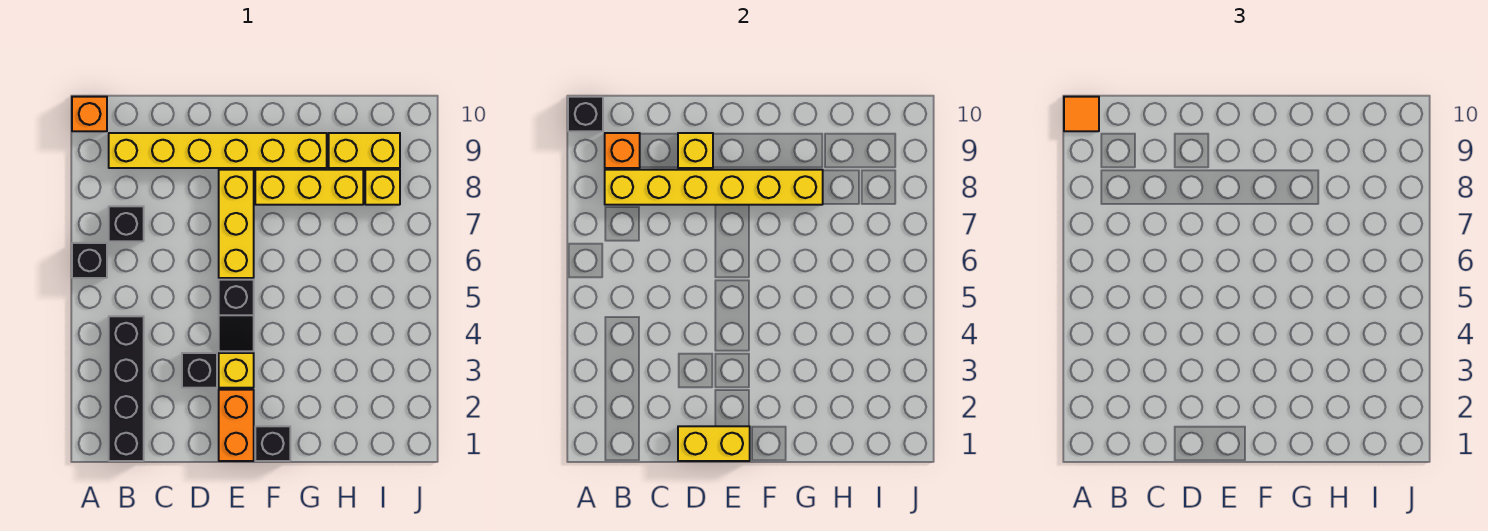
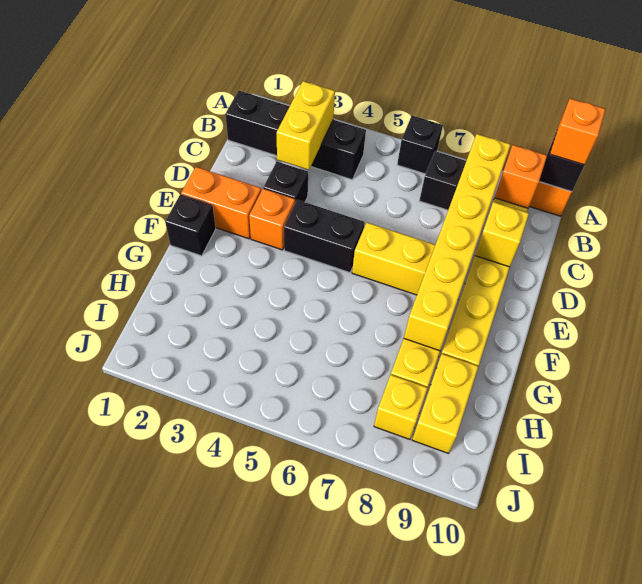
orange tile A10 level 3 -> orange brick A10 level 3
yellow brick D1:E1 level 2 -> yellow brick B3:C3 level 2
yellow brick E3 level 1 -> orange brick E3 level 1
black slope E4:E5 level 1 top 5 -> black brick E4:E5 level 1

